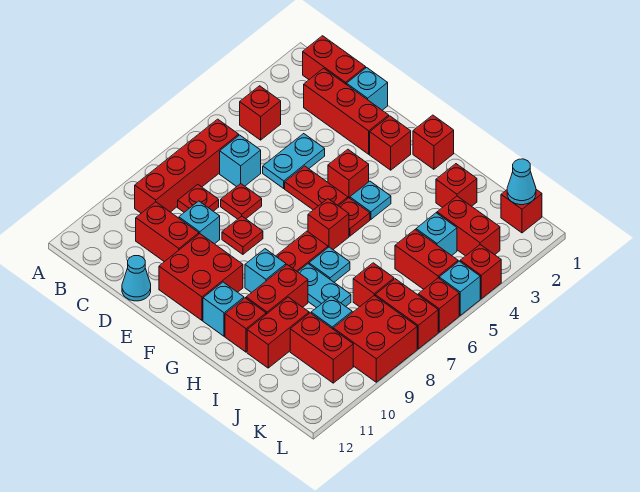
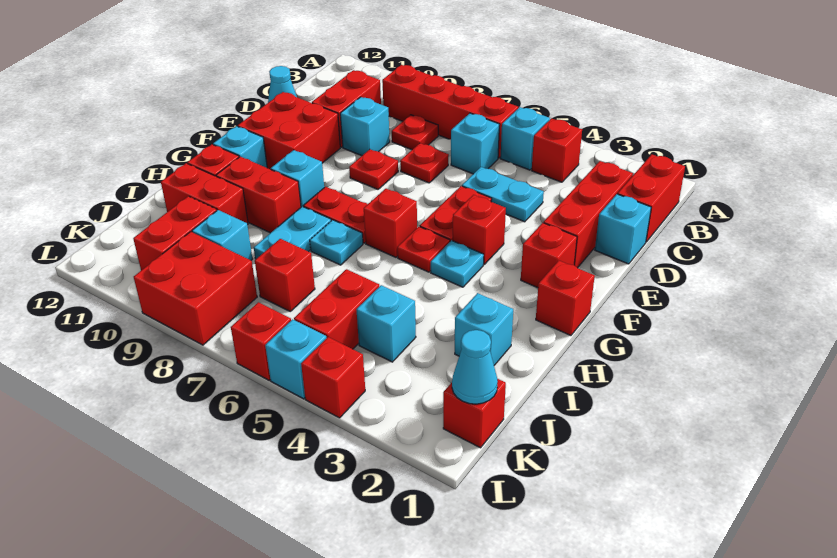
none -> cyan brick B5 level 1
red brick I2 level 1 -> cyan brick I2 level 1
red brick J3:K3 level 1 -> none
red brick K7:L7 level 1 -> none

